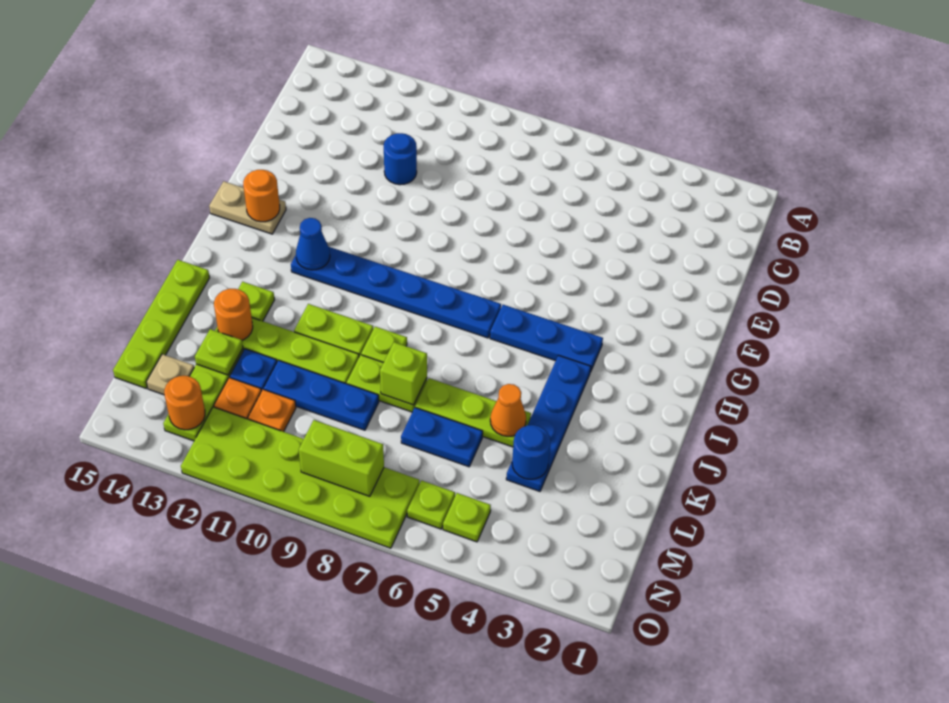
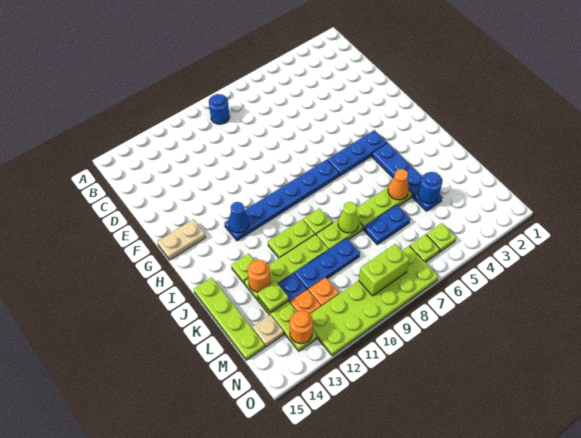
blue round brick D11 level 1 -> blue round brick B9 level 1
orange round brick G14 level 2 -> none
lime brick K8 level 2 -> lime cone K8 level 2

